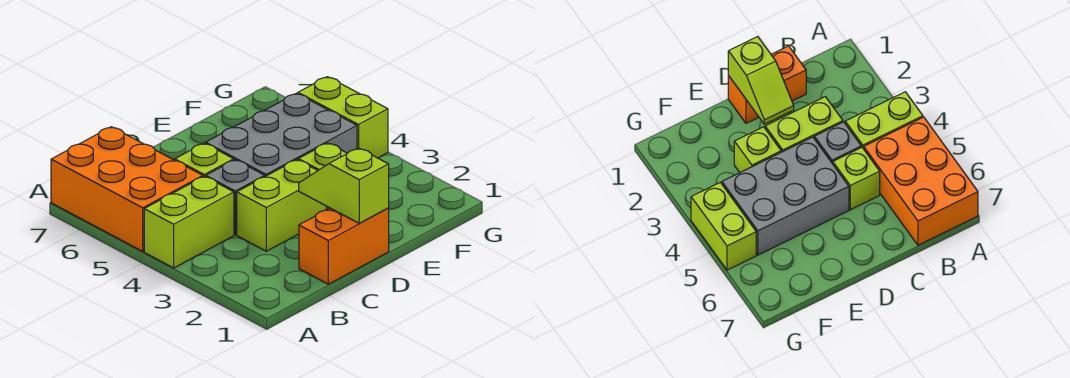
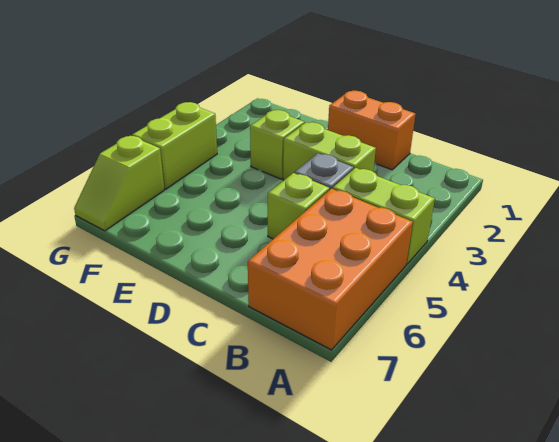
lime slope D1:D2 level 2 top 1 -> lime slope G6:G7 level 1 top 6
grey brick D4:F5 level 1 -> none

